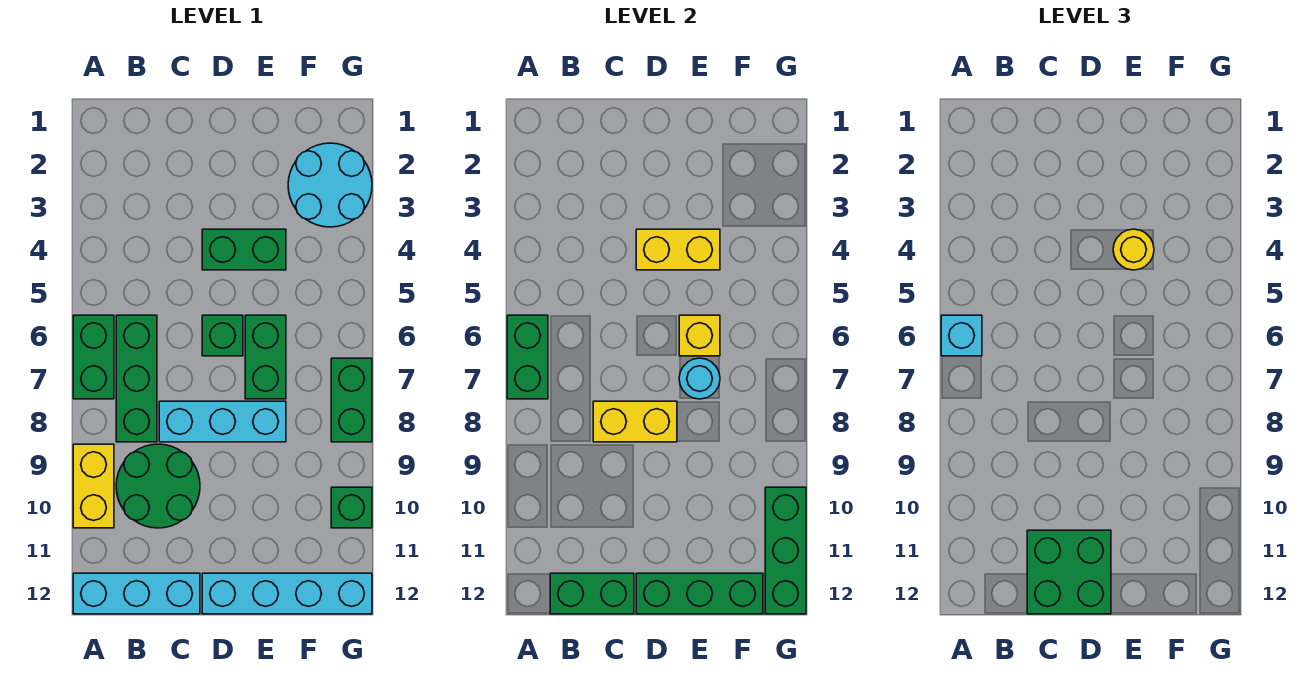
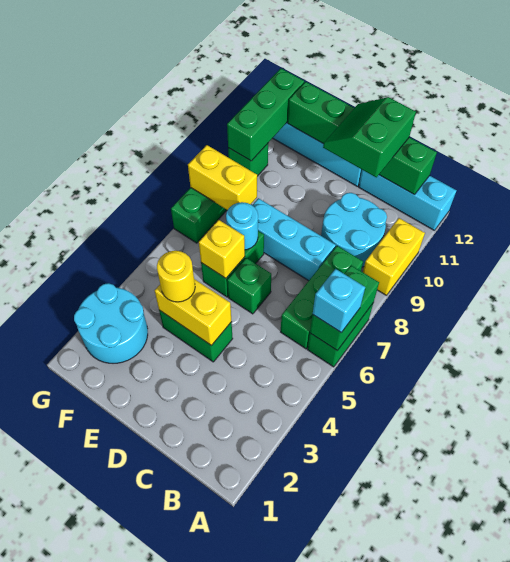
green round brick B9:C10 level 1 -> cyan round brick B9:C10 level 1
yellow brick C8:D8 level 2 -> yellow brick F8:G8 level 2
green brick C11:D12 level 3 -> green slope C11:D12 level 3 top C

